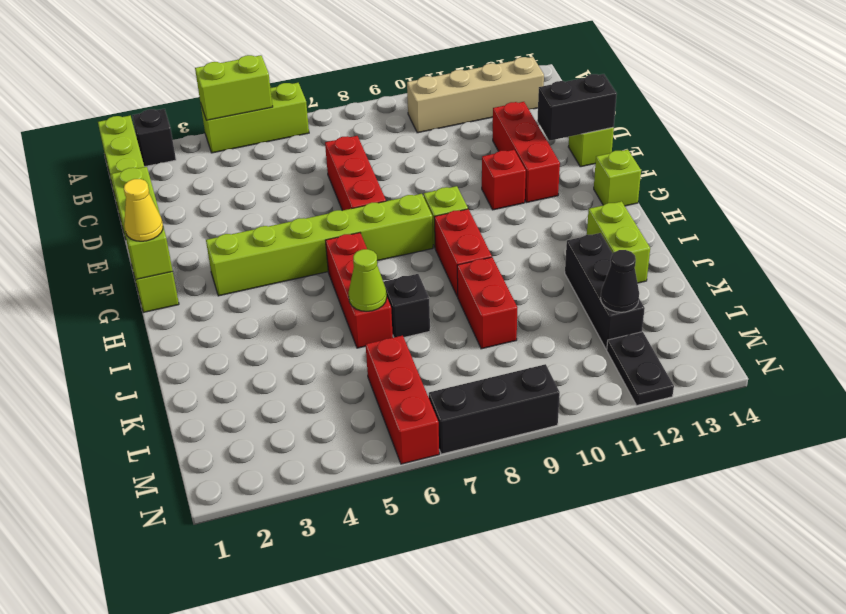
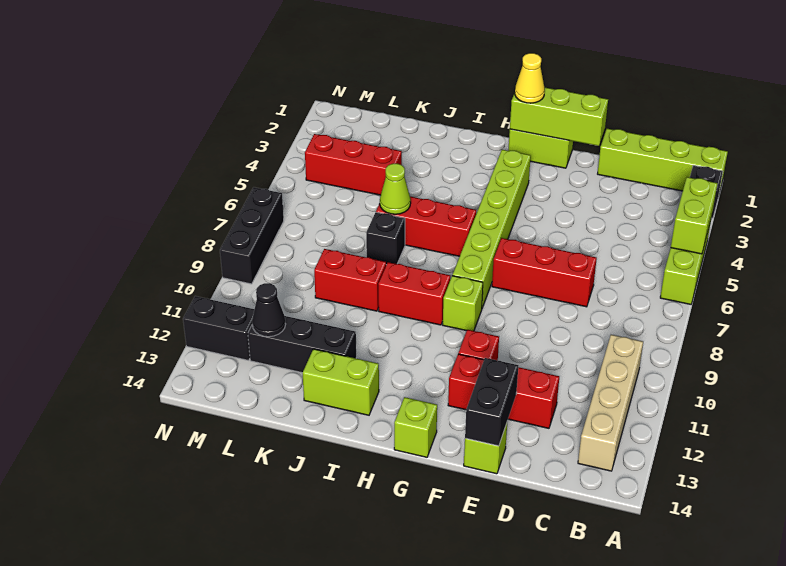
red brick L6:N6 level 1 -> red brick K4:M4 level 1
black plate M12:N12 level 1 -> black brick M12:N12 level 1

